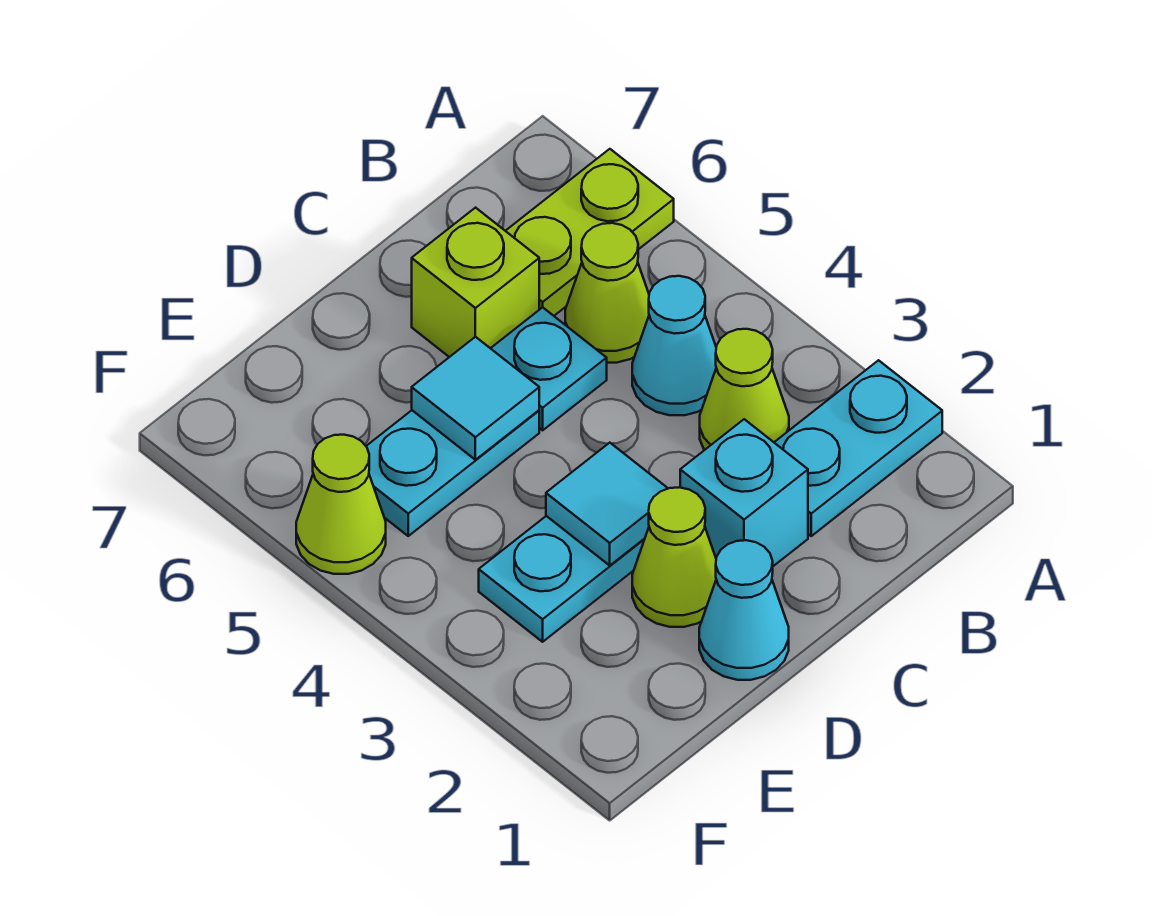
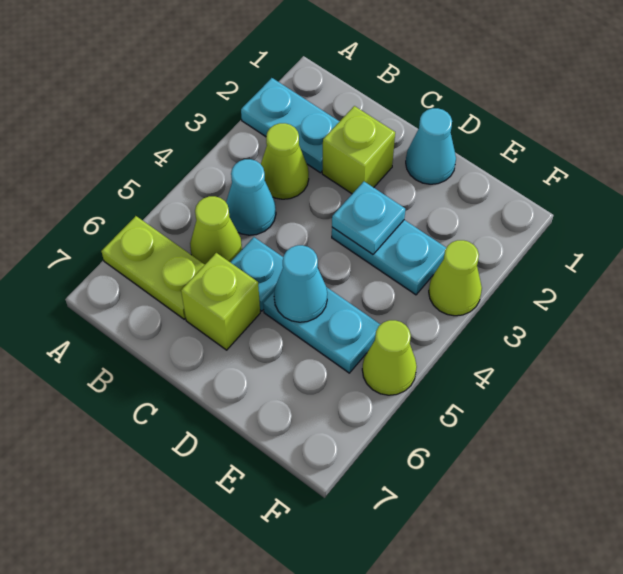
cyan brick C2 level 1 -> lime brick C2 level 1
lime cone D2 level 1 -> lime cone F3 level 1
cyan tile D3 level 2 -> cyan plate D3 level 2
cyan tile D5 level 2 -> cyan cone D5 level 2

